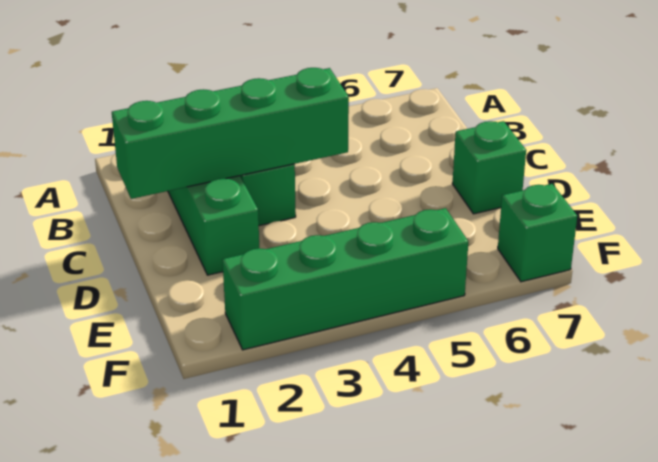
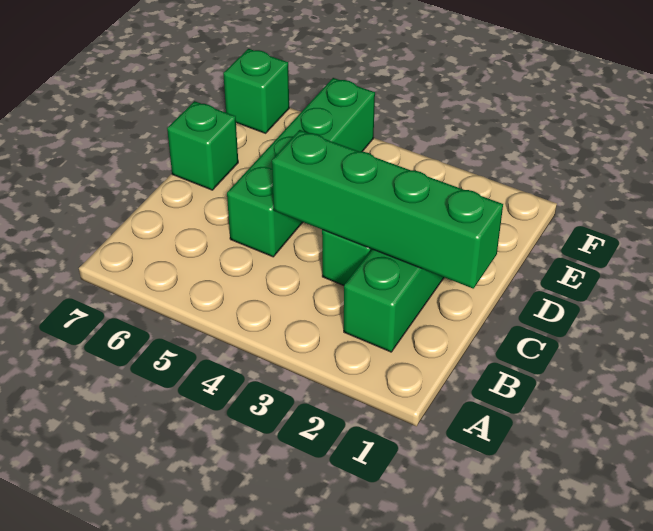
green brick F2:F5 level 1 -> green brick C5:F5 level 1

